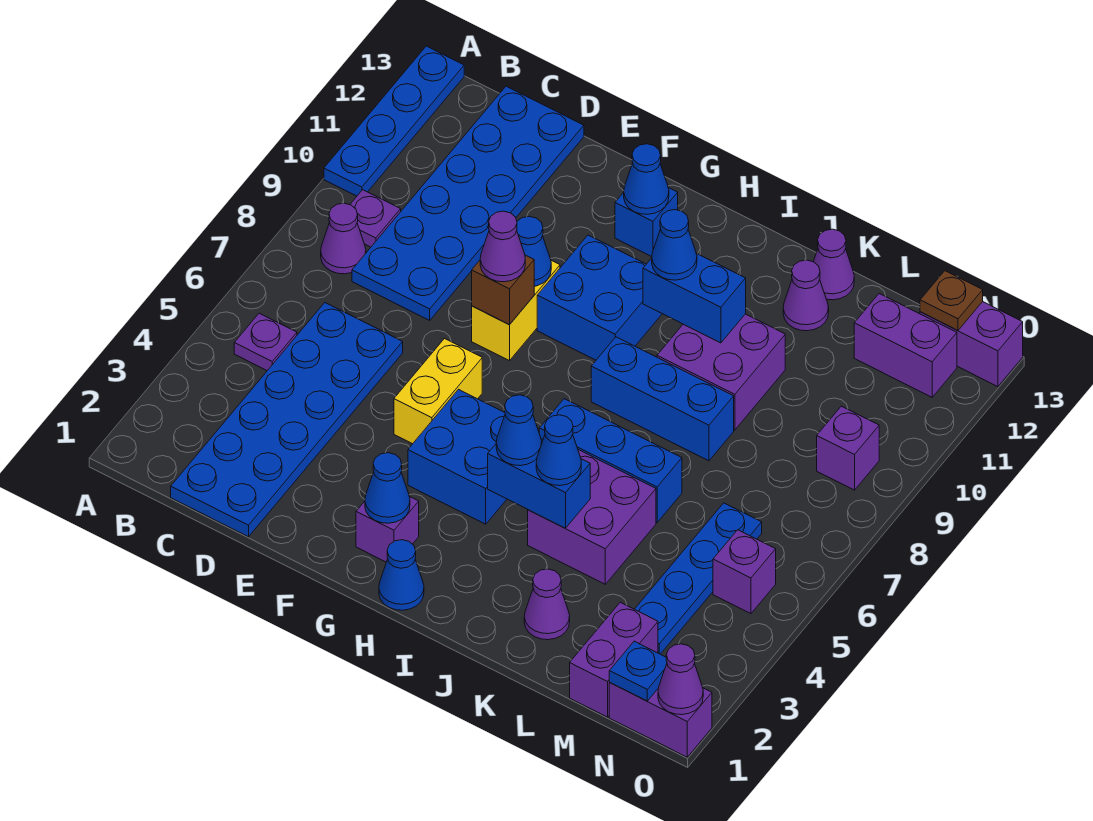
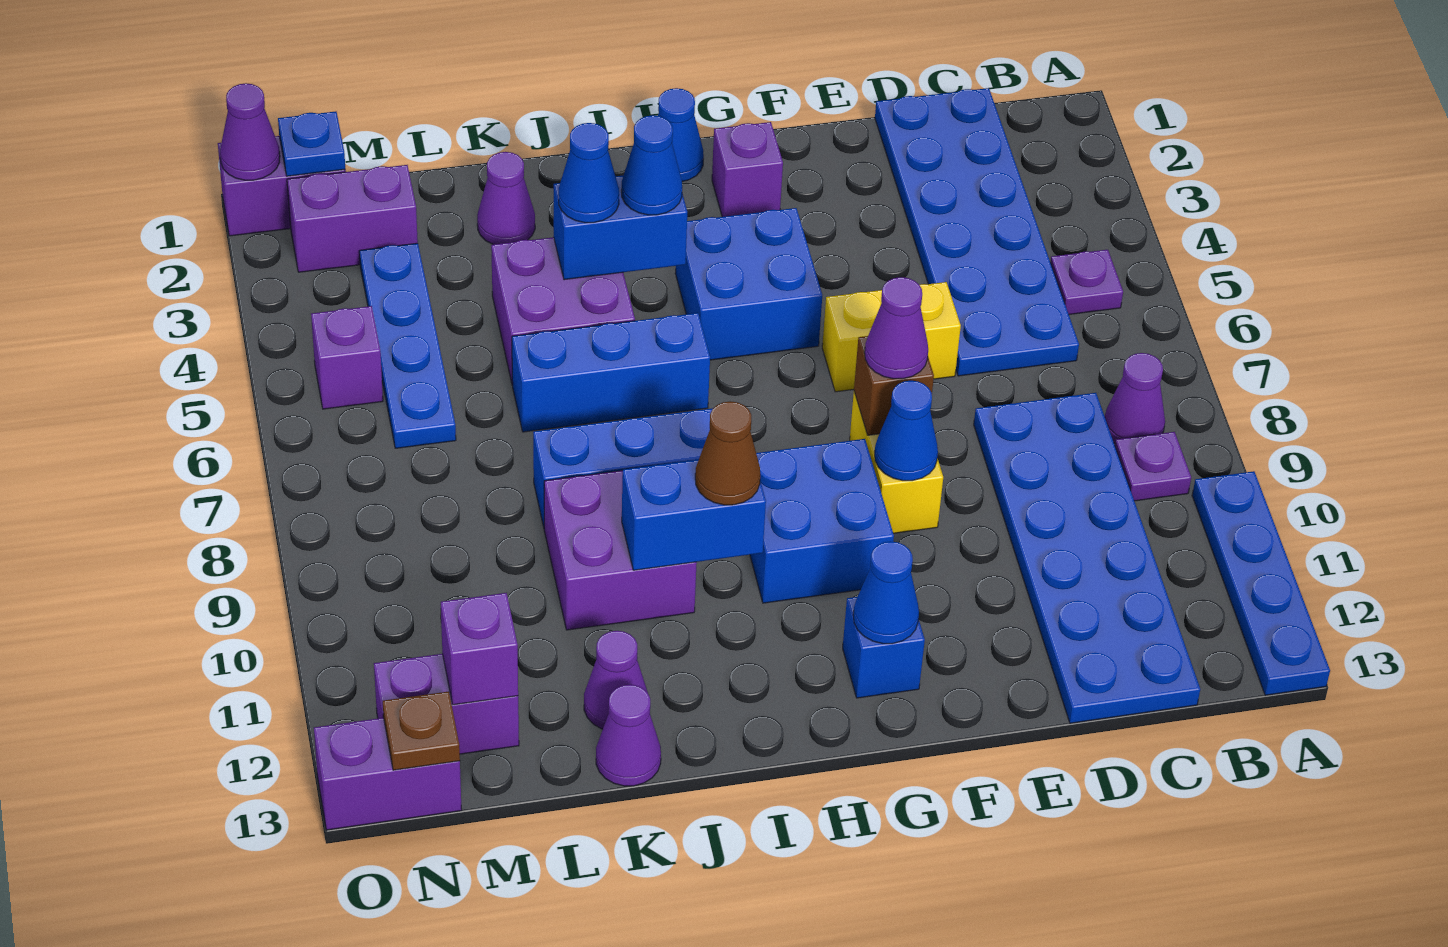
yellow brick F5:F6 level 1 -> yellow brick E6:F6 level 1
blue cone G2 level 2 -> none
blue cone I10 level 3 -> brown cone I10 level 3
purple brick M1:M2 level 1 -> purple brick M2:N2 level 1
purple brick N9 level 1 -> purple brick M12 level 2

